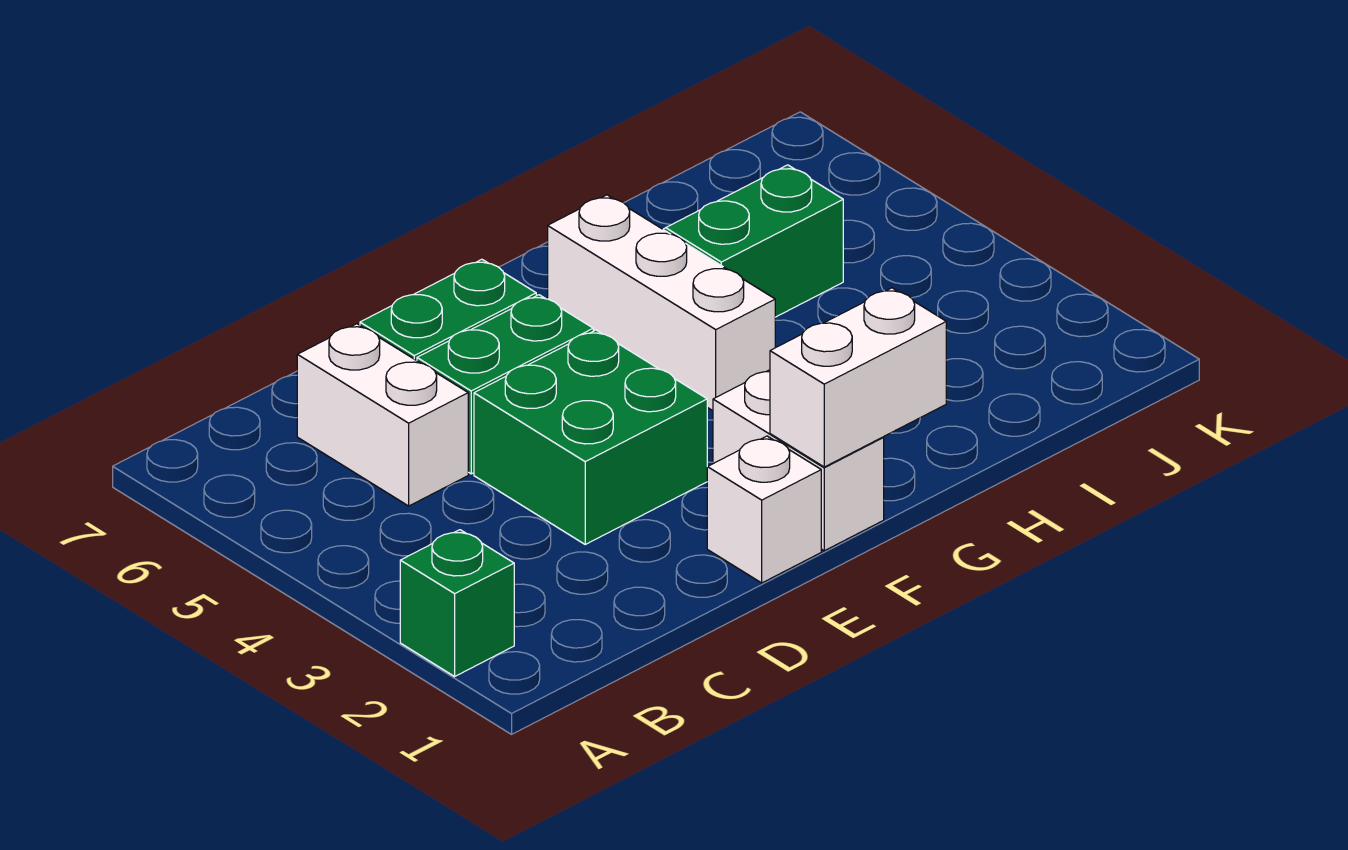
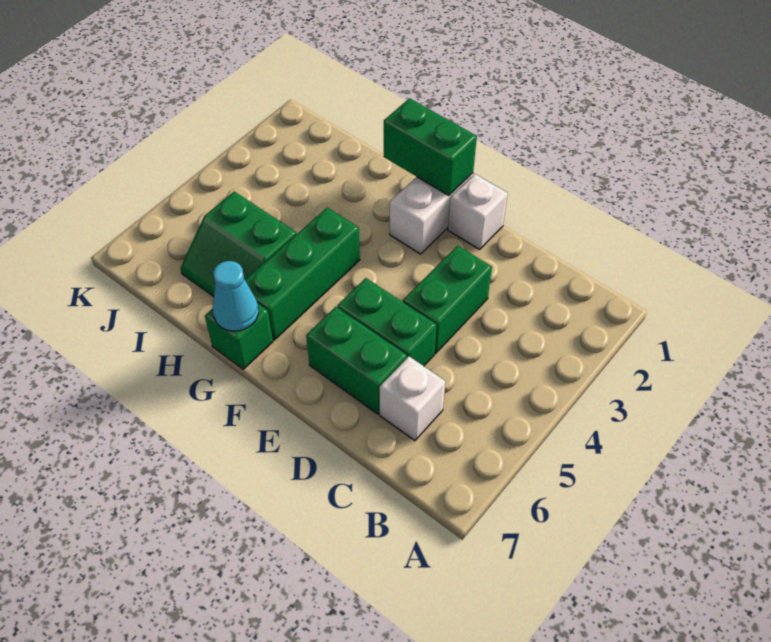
green brick A2 level 1 -> green brick G7 level 1
white brick C5:C6 level 1 -> white brick C6 level 1
green brick D3:E4 level 1 -> green brick D3:D4 level 1
white brick F1:G1 level 2 -> green brick F1:G1 level 2
white brick G4:G6 level 1 -> green brick G4:G6 level 1
none -> cyan cone G7 level 2

